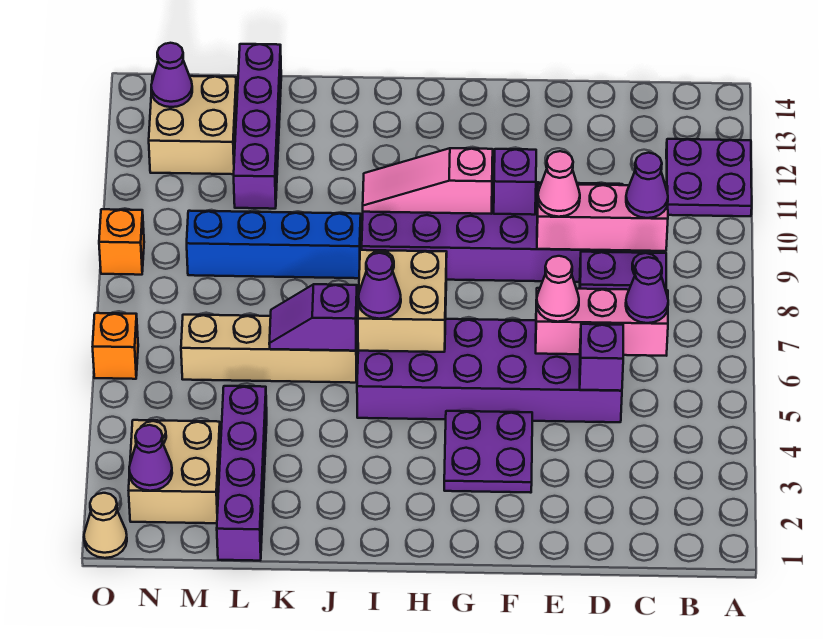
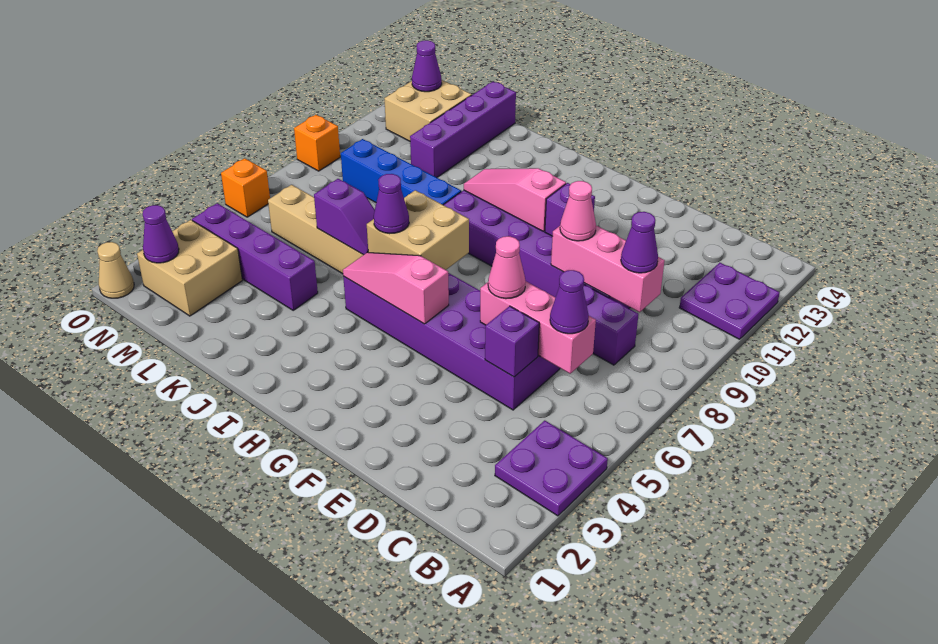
purple plate F3:G4 level 1 -> purple plate A3:B4 level 1
none -> pink slope G5:I5 level 2 top G
purple slope J6:K6 level 2 top J -> purple slope J6:K6 level 2 top K
purple brick L1:L4 level 1 -> purple brick K4:N4 level 1

